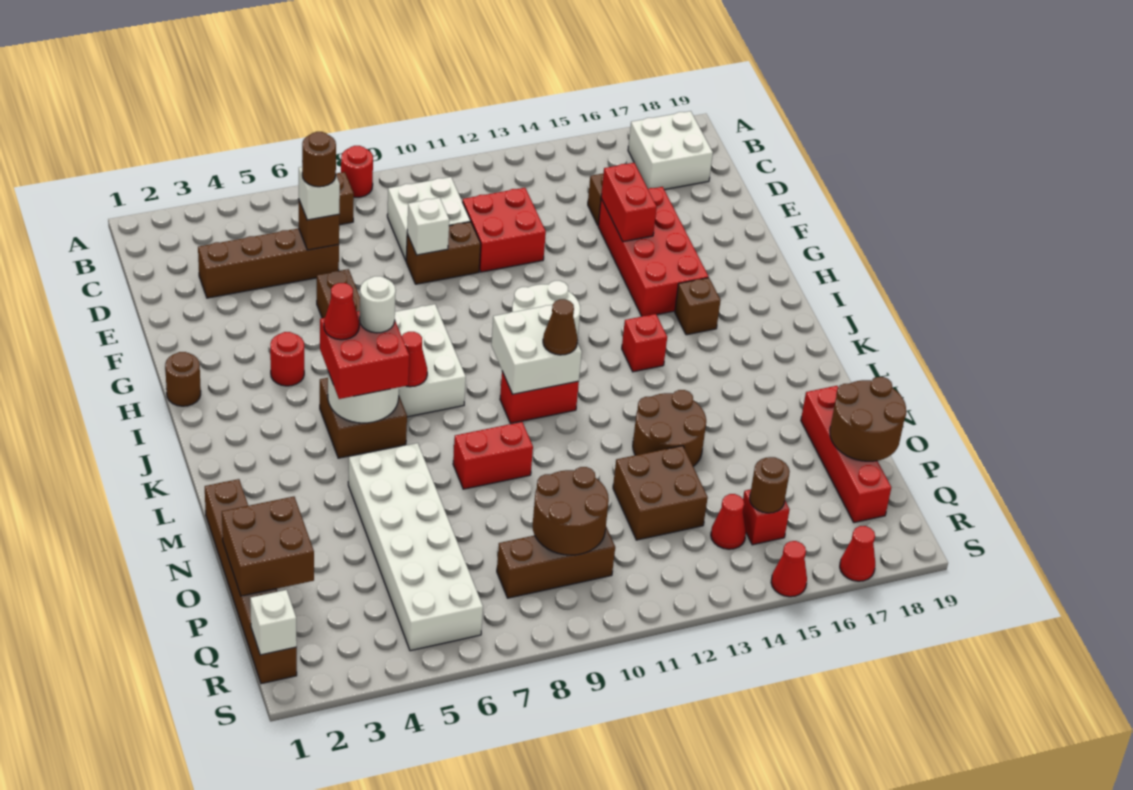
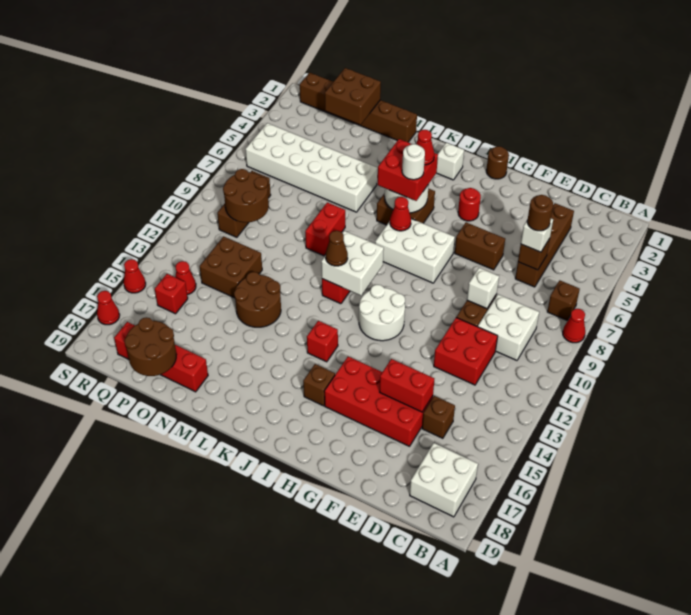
red round brick A8 level 1 -> red cone A8 level 1
brown round brick Q15 level 2 -> none
white brick R1 level 2 -> white brick J2 level 1

